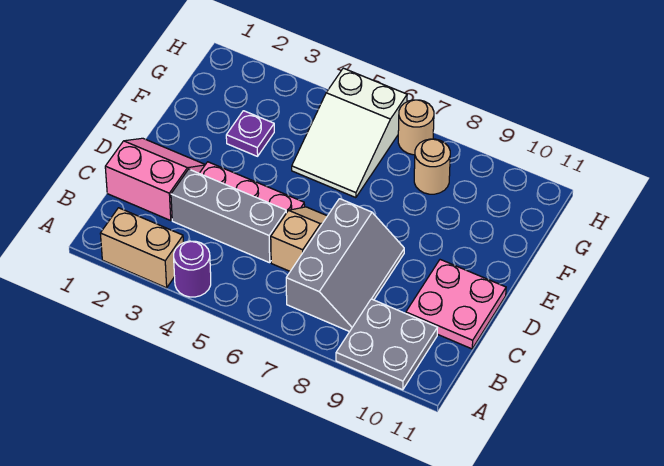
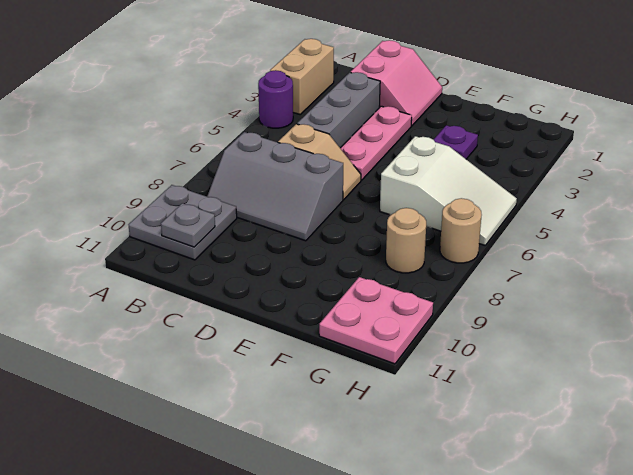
none -> grey plate B10 level 2
pink plate C10:D11 level 1 -> pink plate G10:H11 level 1
white slope F5:H6 level 1 top H -> white slope F5:H6 level 1 top F

